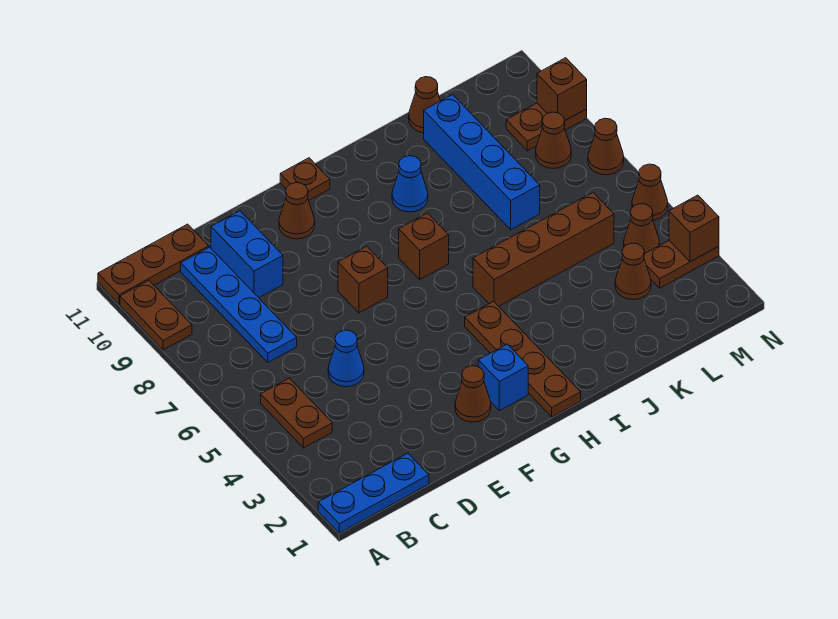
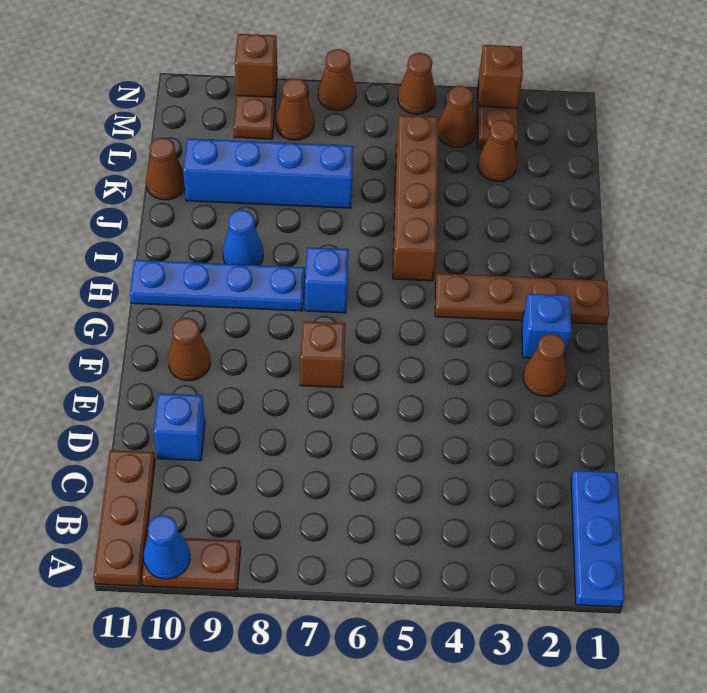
brown plate B4:B5 level 1 -> none
blue plate C7:C10 level 1 -> blue plate H8:H11 level 1
blue cone D5 level 1 -> blue cone A10 level 2
blue brick D9:D10 level 1 -> blue brick D10 level 1
brown plate G11 level 1 -> none
brown brick H7 level 1 -> blue brick H7 level 1

